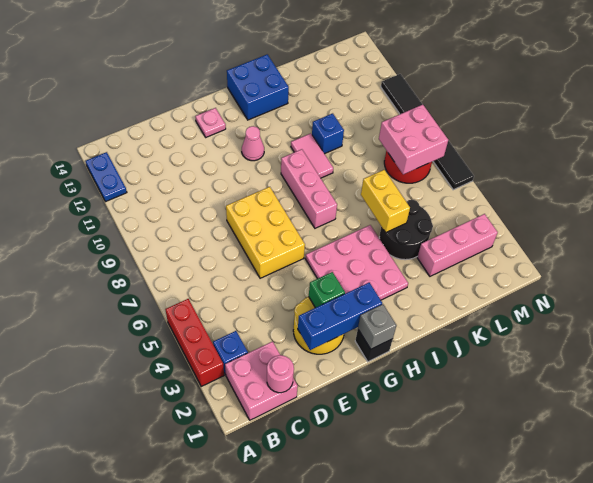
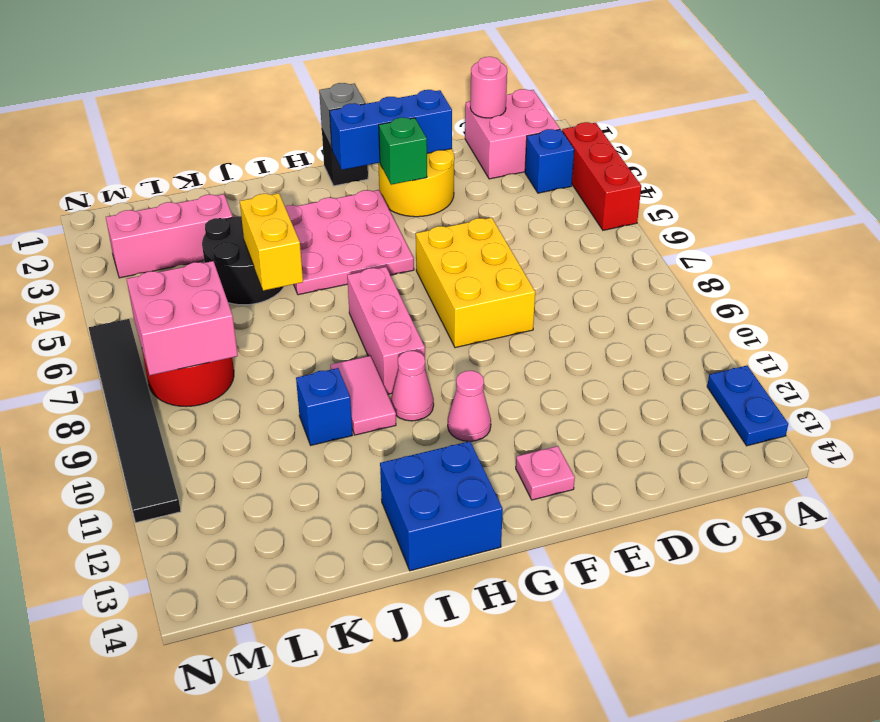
none -> pink cone H10 level 1

